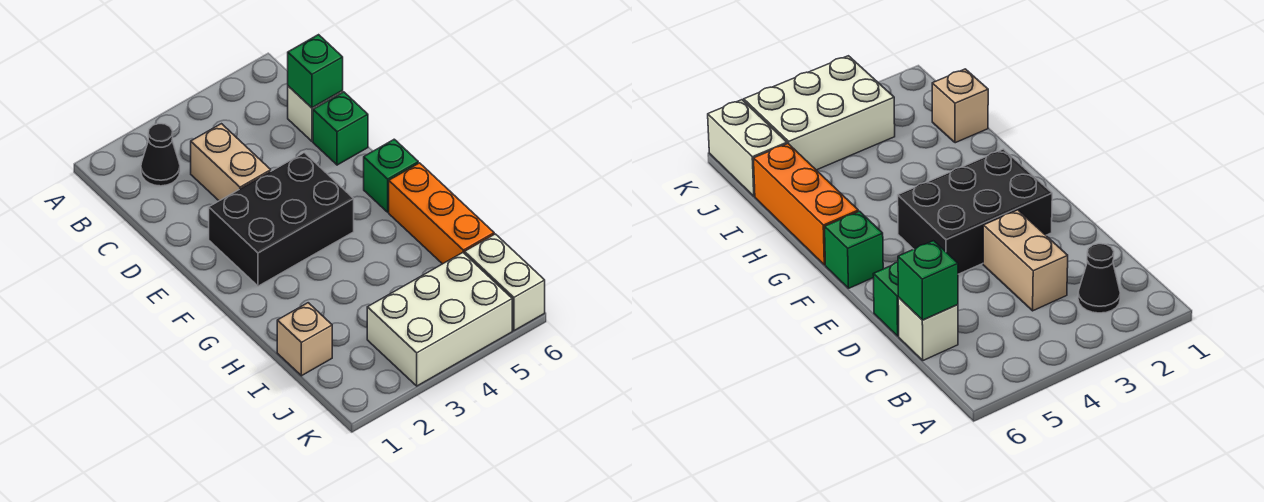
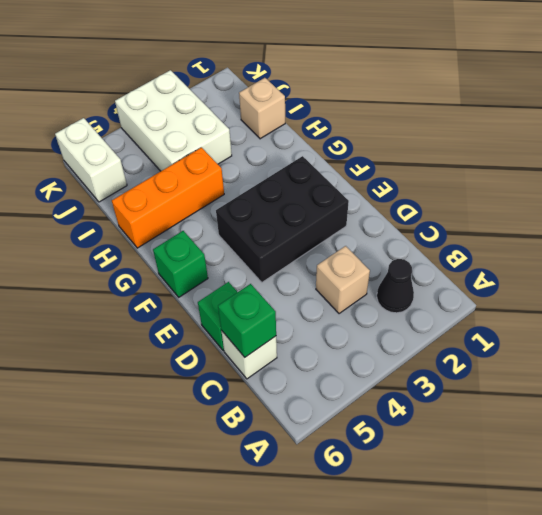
tan brick C3:D3 level 1 -> tan brick C3 level 1
orange brick G6:I6 level 1 -> orange brick H4:H6 level 1
white brick J3:K5 level 1 -> white brick I3:K4 level 1

